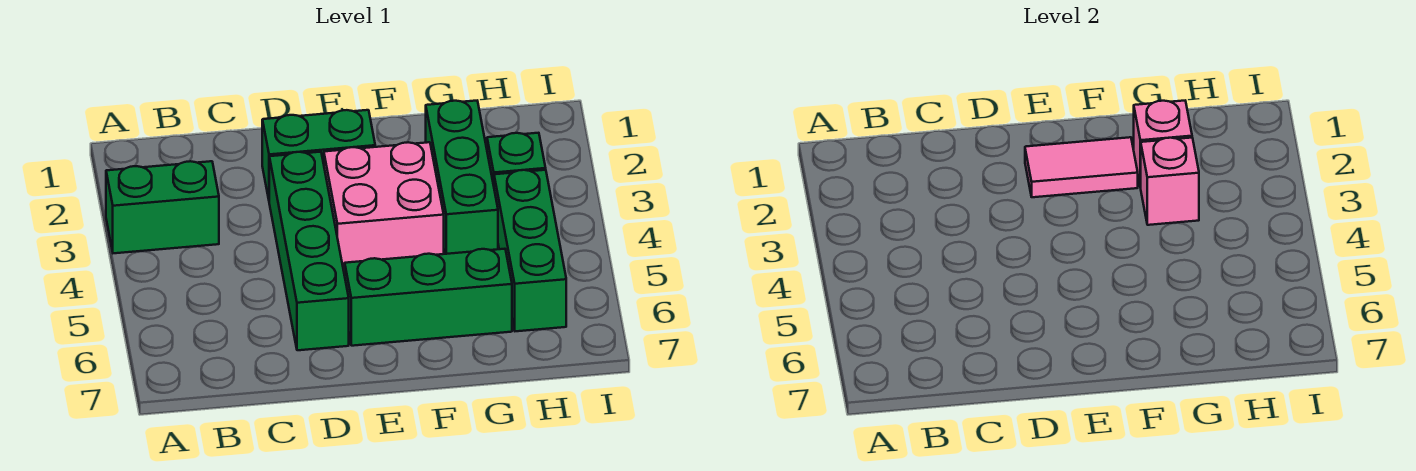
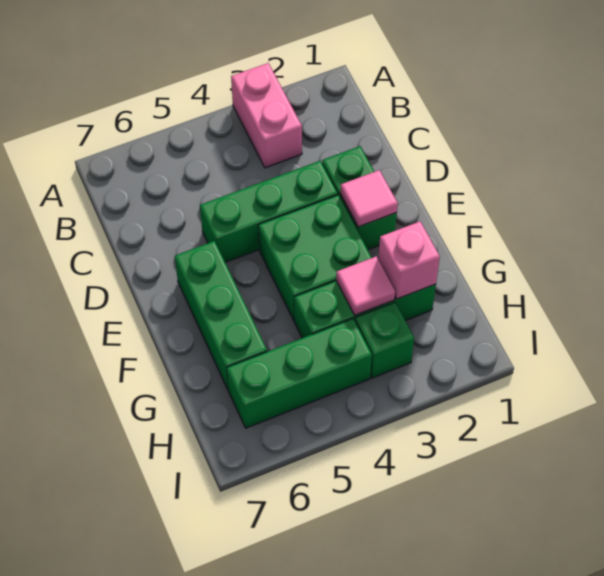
green brick A3:B3 level 1 -> pink brick A3:B3 level 1
green brick D3:D6 level 1 -> green brick D3:D5 level 1
pink tile E2:F2 level 2 -> pink tile E2 level 2
pink brick E3:F4 level 1 -> green brick E3:F4 level 1
pink brick G3 level 2 -> pink tile G3 level 2

